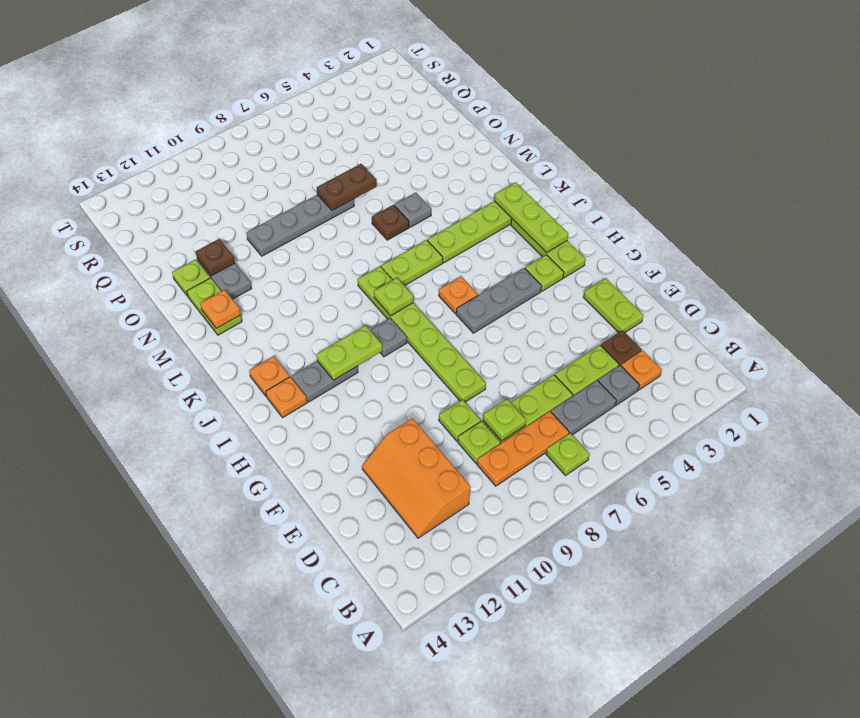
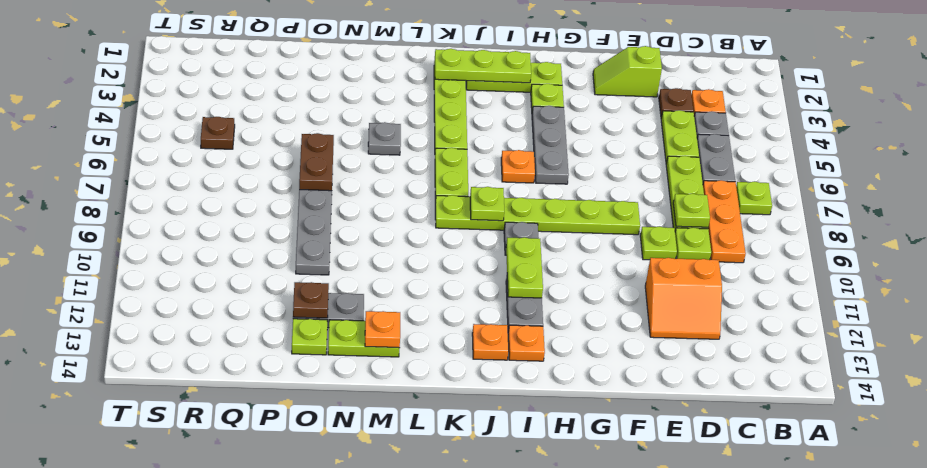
orange slope C11:E12 level 1 top 11 -> orange slope D11:E12 level 1 top 11
lime plate E2:F2 level 1 -> lime slope E2:F2 level 1 top E
brown plate M6 level 1 -> brown plate R5 level 1

